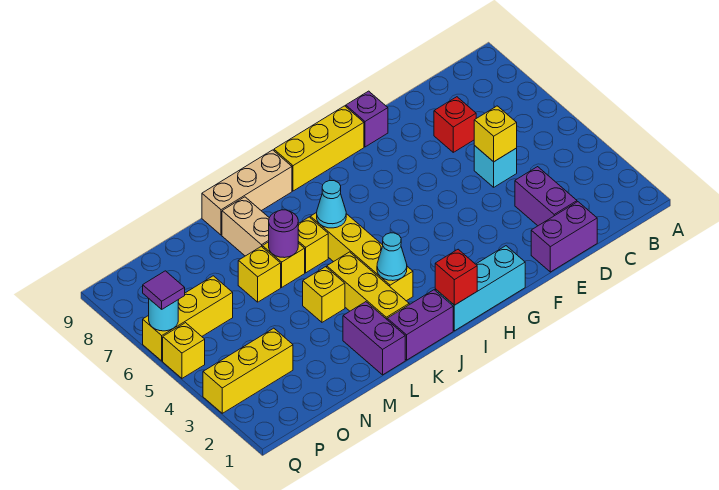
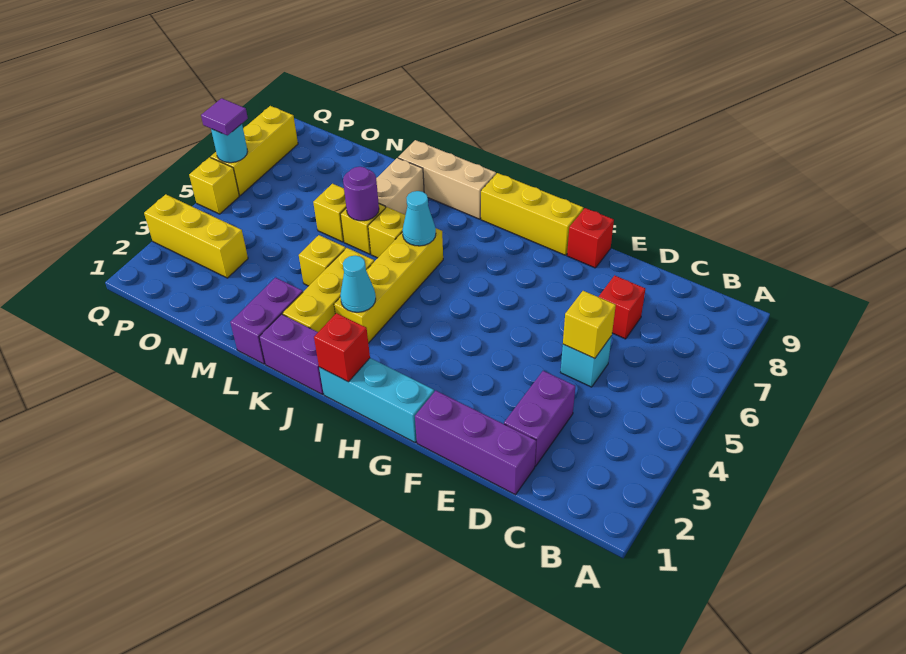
purple brick D1:E1 level 1 -> purple brick D1:F1 level 1
purple brick F9 level 1 -> red brick F9 level 1
yellow brick O6:Q6 level 1 -> yellow brick Q6:Q8 level 1

